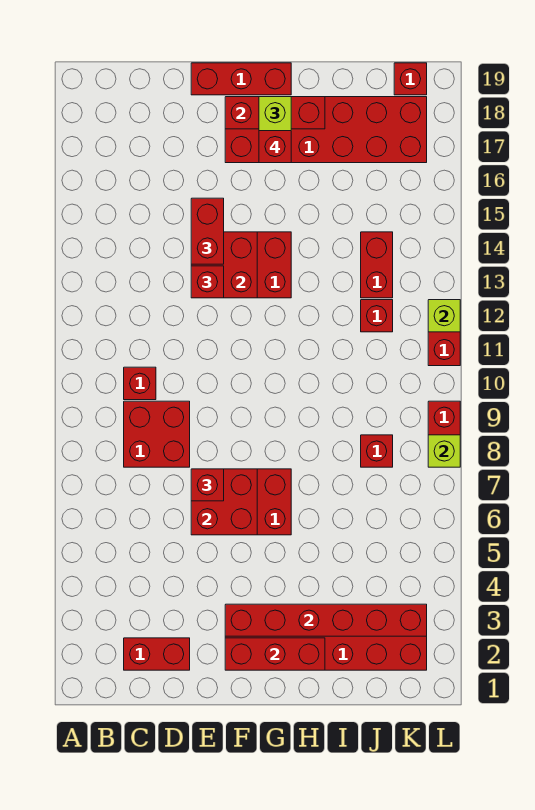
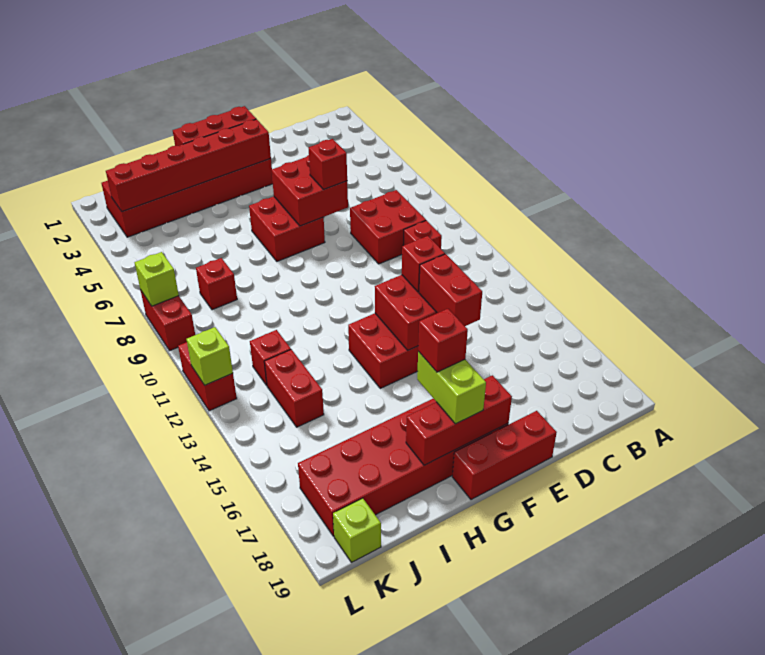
red brick C2:D2 level 1 -> none
red brick K19 level 1 -> lime brick K19 level 1

